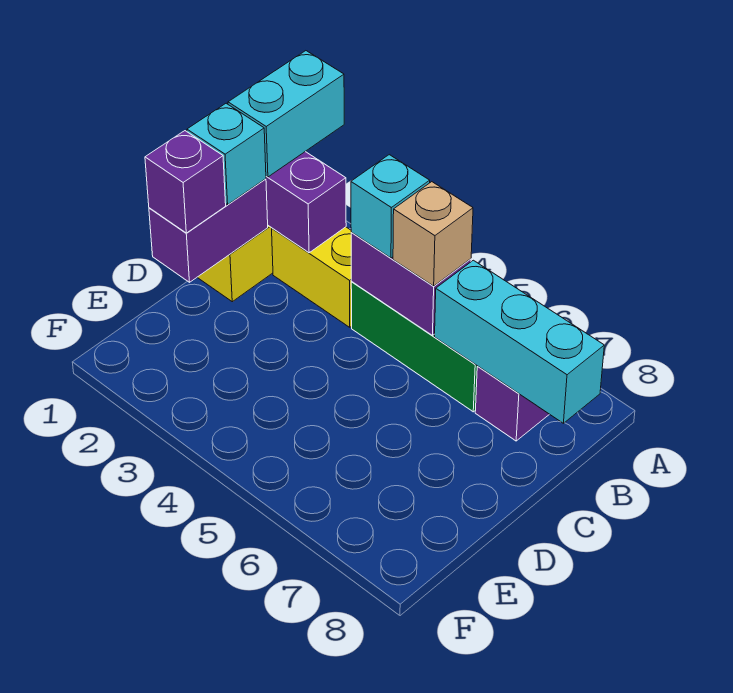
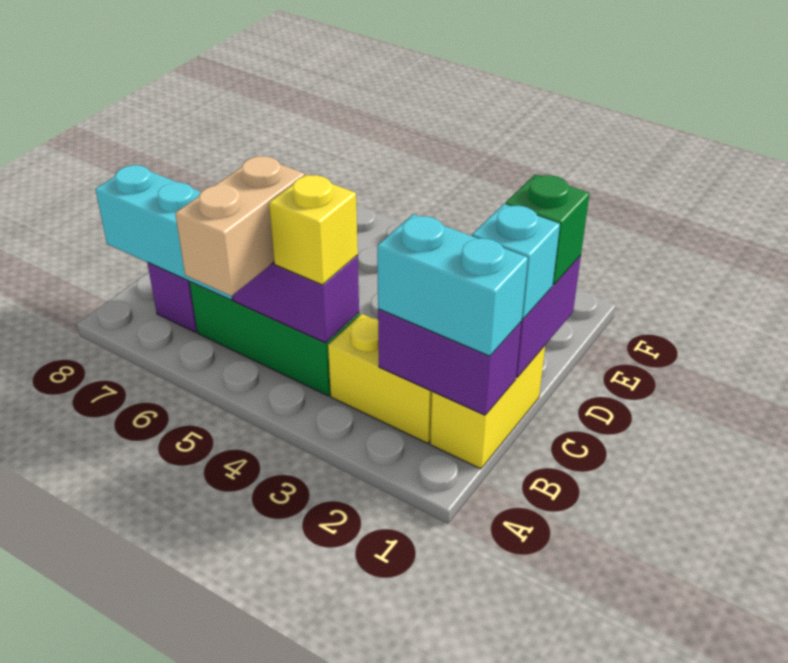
cyan brick A1:B1 level 3 -> cyan brick B1:B2 level 3
cyan brick B4 level 3 -> yellow brick B4 level 3
tan brick B5 level 3 -> tan brick A5:B5 level 3
purple brick D1 level 3 -> green brick D1 level 3

